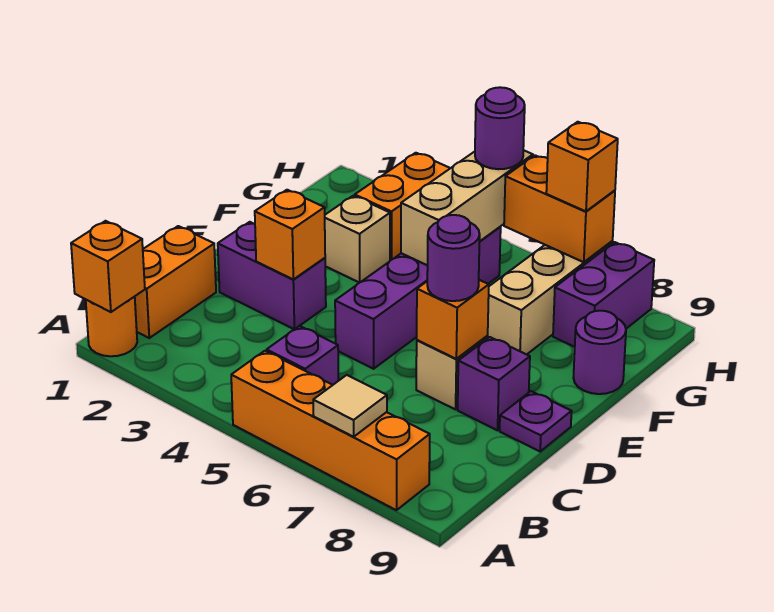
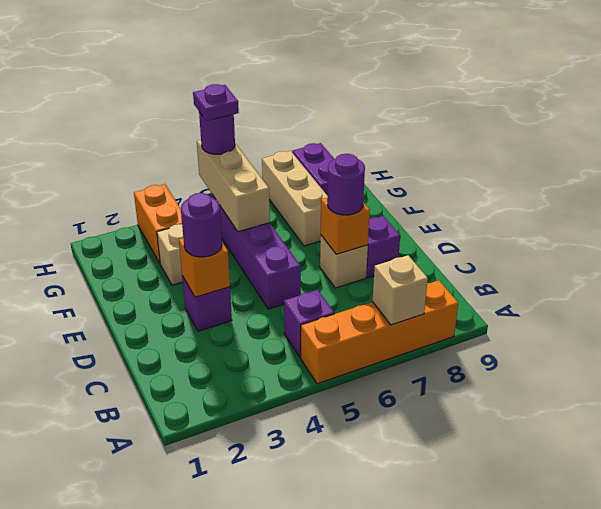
orange round brick A1 level 1 -> none
orange brick A1 level 2 -> none
tan tile A7 level 2 -> tan brick A7 level 2
orange brick B1:C1 level 1 -> none
purple brick D2:D3 level 1 -> purple brick D3 level 1
purple plate D9 level 1 -> purple plate H5 level 4
purple round brick F9 level 1 -> purple round brick D3 level 3
orange brick H6:H7 level 2 -> none
orange brick H7 level 3 -> none

